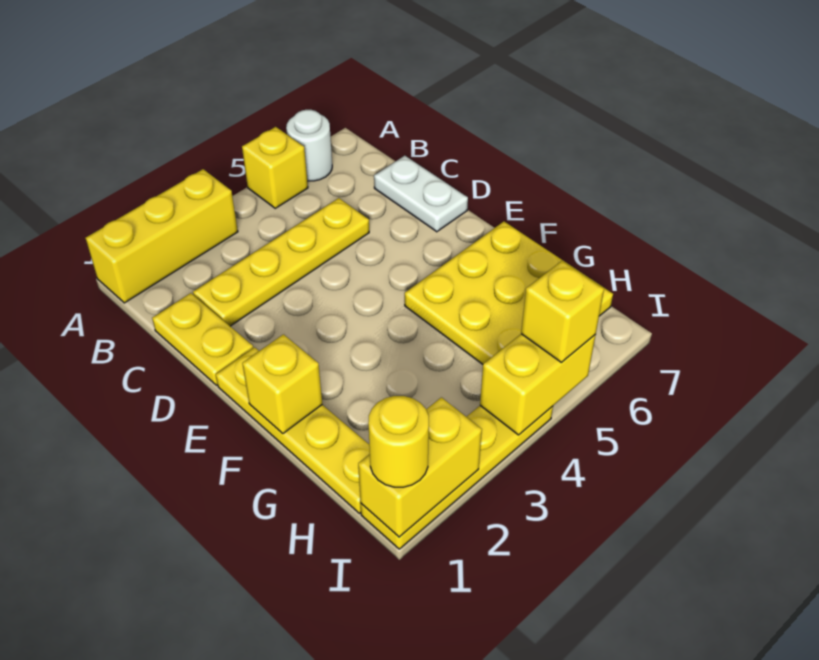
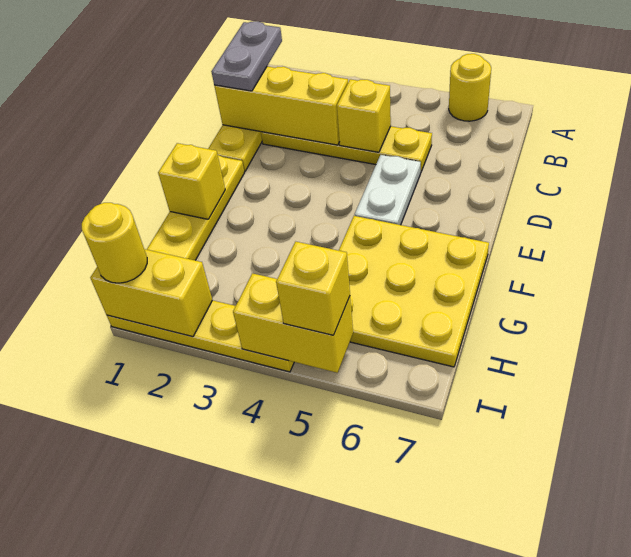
yellow brick A1:A3 level 1 -> yellow brick C1:C3 level 2
yellow brick A5 level 1 -> yellow brick C4 level 2
white round brick A6 level 1 -> yellow round brick A6 level 1
none -> grey plate B1:C1 level 3
white plate C7:D7 level 1 -> white plate D5:E5 level 1

